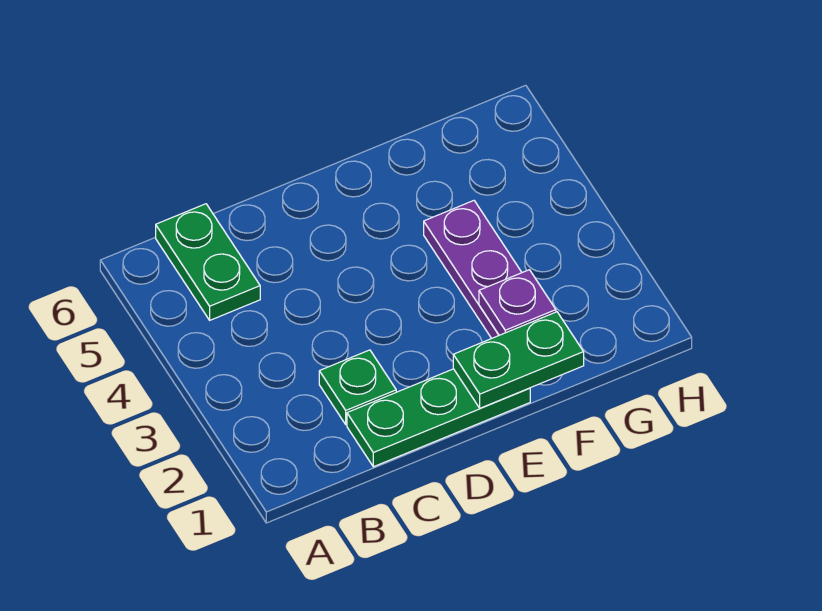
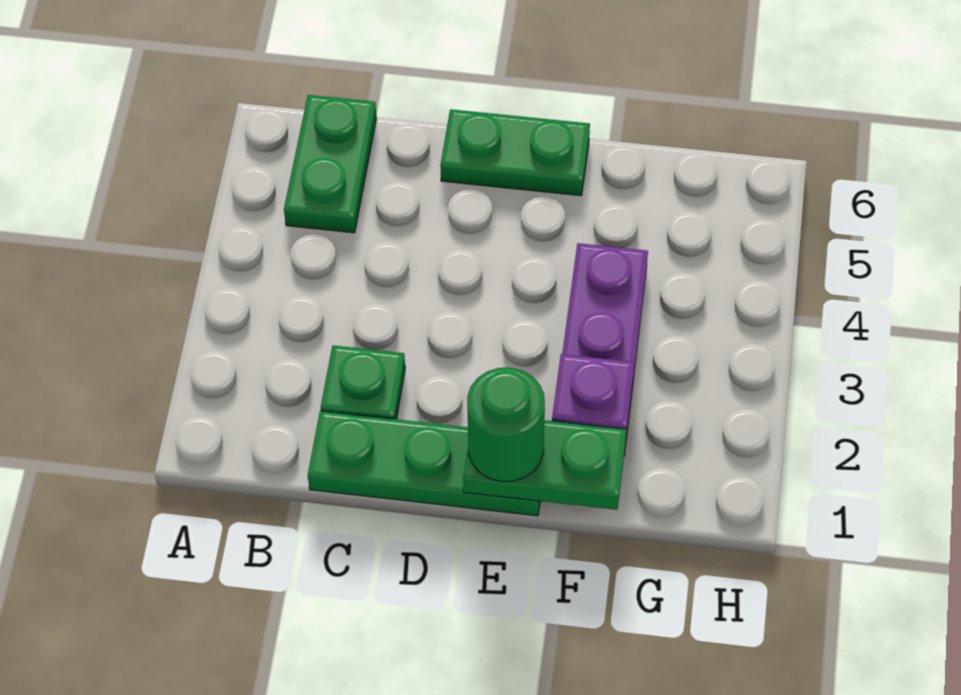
none -> green plate D6:E6 level 1
none -> green round brick E1 level 3

